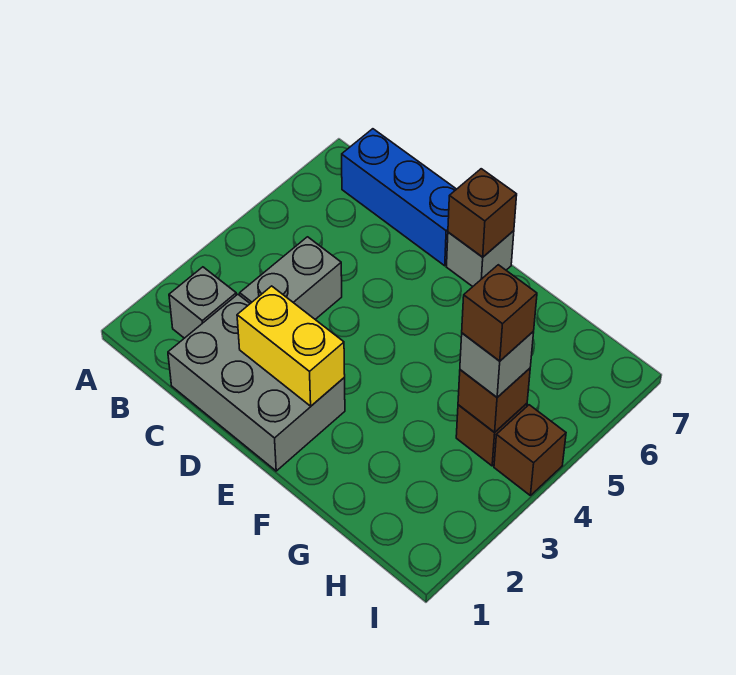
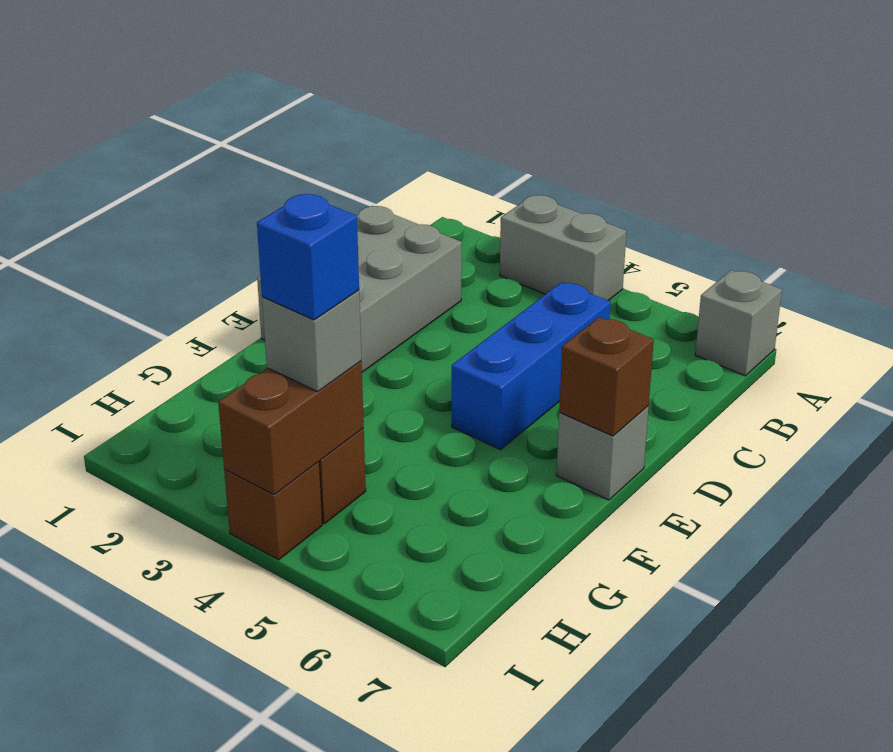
grey brick B2 level 1 -> grey brick A7 level 1
blue brick B7:D7 level 1 -> blue brick C5:E5 level 1
grey brick C3:C4 level 1 -> grey brick A3:A4 level 1
yellow brick D2:E2 level 2 -> none
brown brick H4 level 2 -> brown brick H4:I4 level 2
brown brick H4 level 4 -> blue brick H4 level 4

